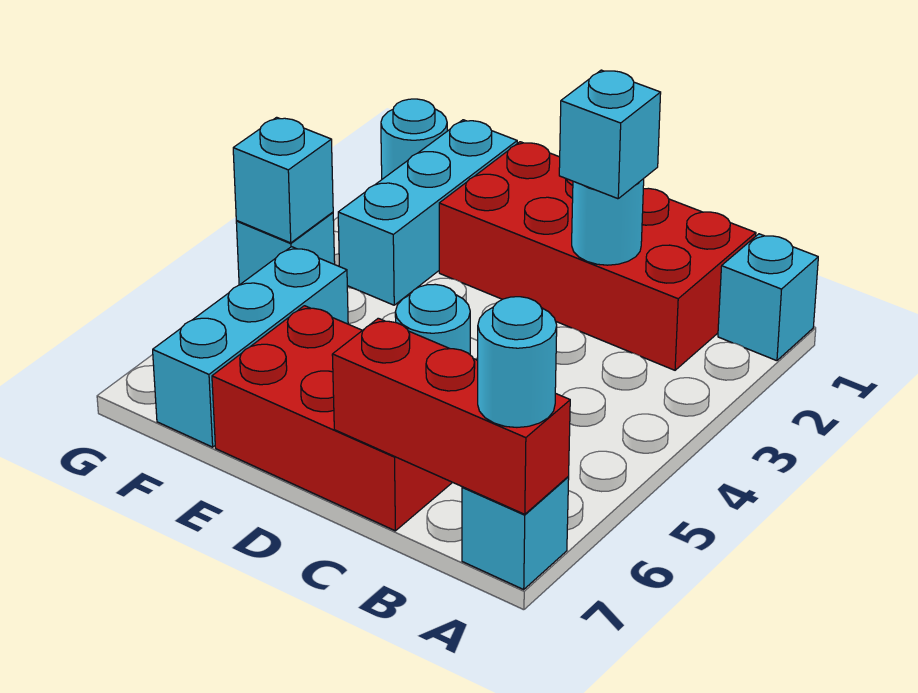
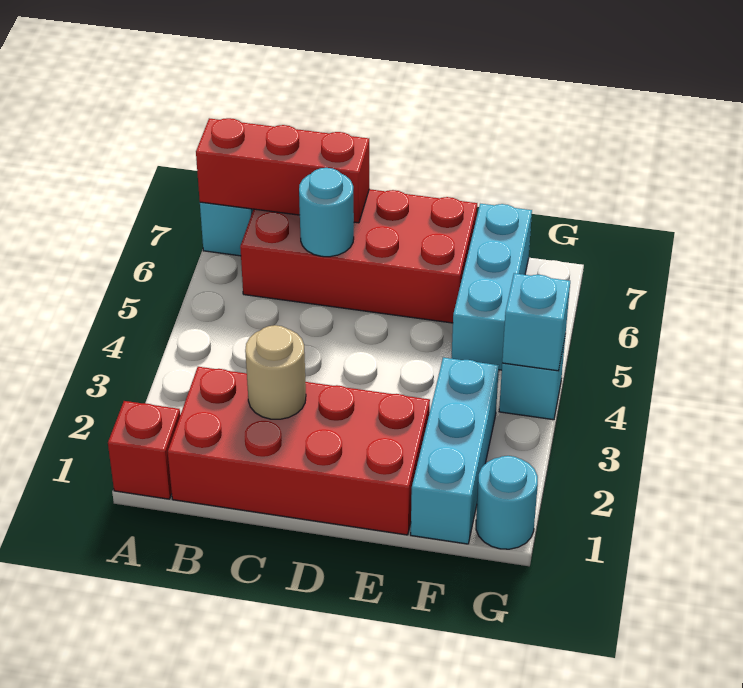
cyan brick A1 level 1 -> red brick A1 level 1
cyan round brick A7 level 3 -> none
cyan round brick C2 level 2 -> tan round brick C2 level 2
cyan brick C2 level 3 -> none
red brick C6:E7 level 1 -> red brick B6:E7 level 1

